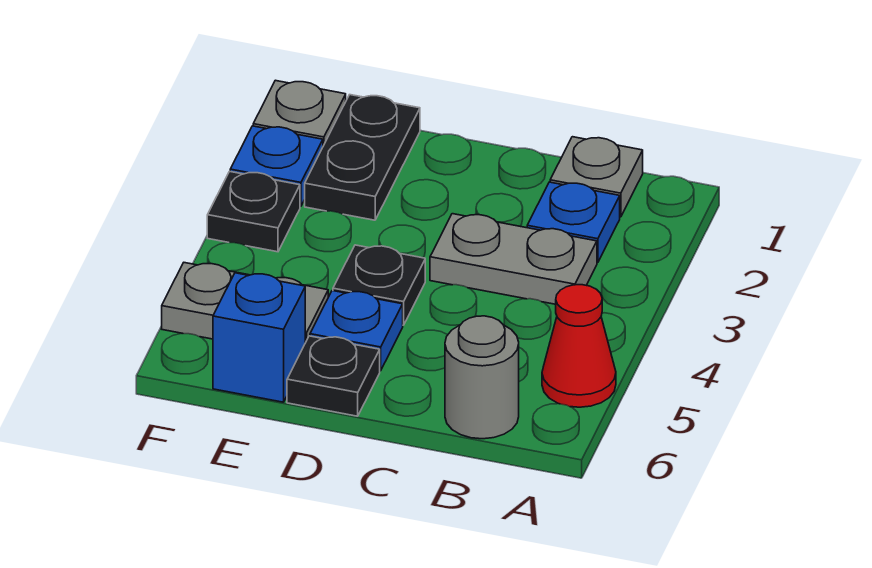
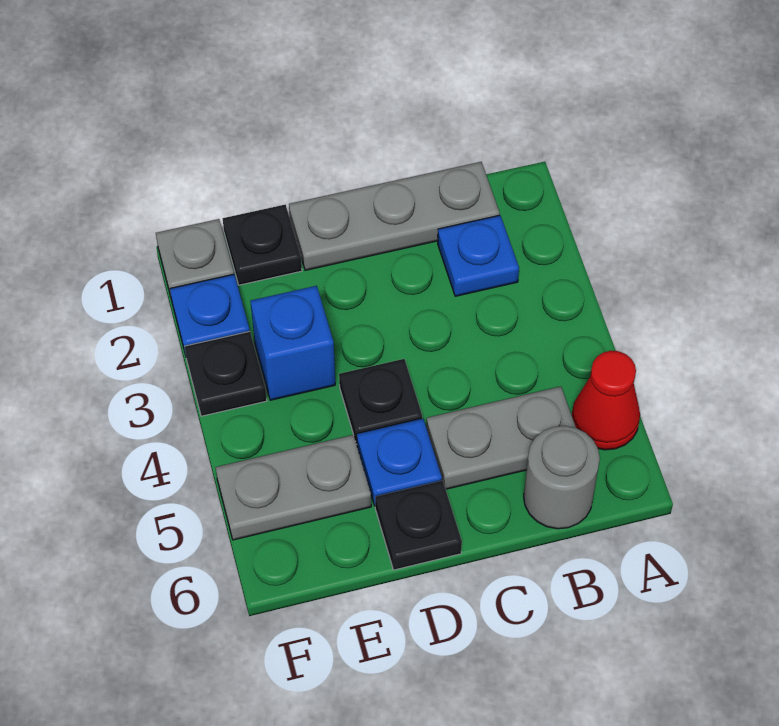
grey plate B1 level 1 -> grey plate B1:D1 level 1
grey plate B3:C3 level 1 -> grey plate B5:C5 level 1
black plate E1:E2 level 1 -> black plate E1 level 1
blue brick E6 level 1 -> blue brick E3 level 1

